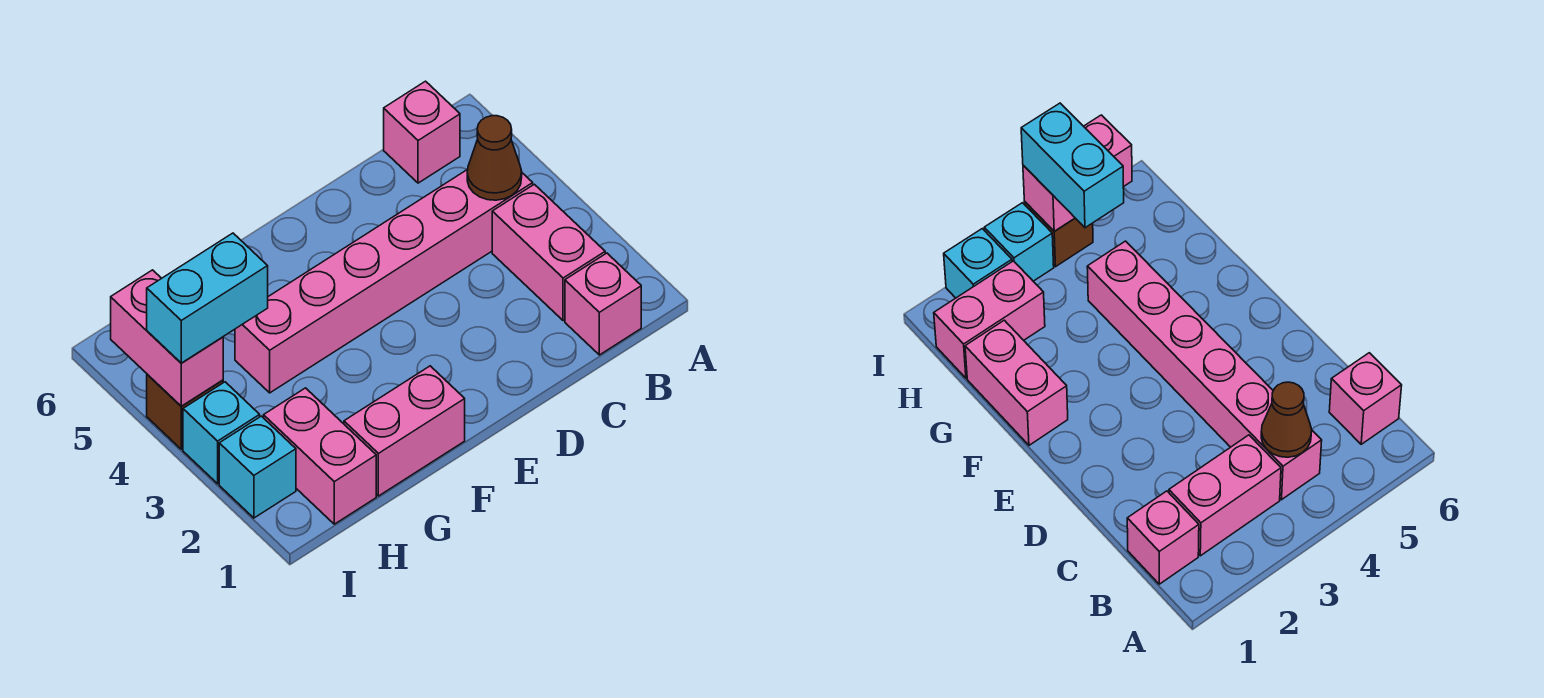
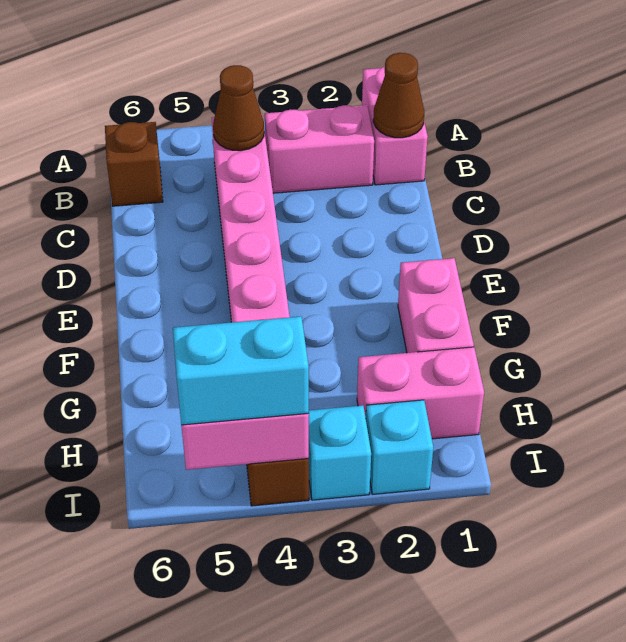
pink brick B1 level 1 -> pink brick A1:B1 level 1
none -> brown cone B1 level 2
pink brick B6 level 1 -> brown brick B6 level 1
cyan brick H4:I4 level 3 -> cyan brick I4:I5 level 3

